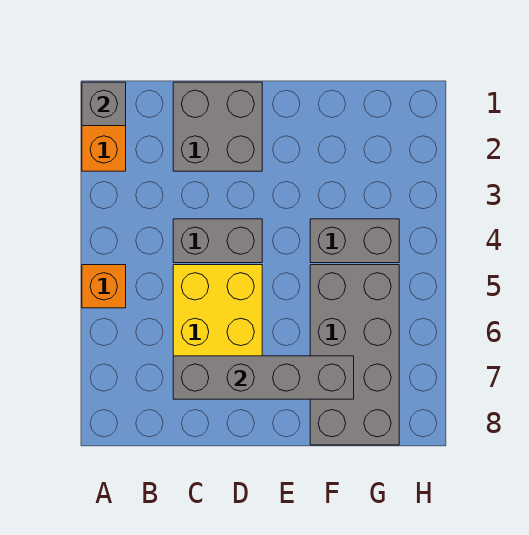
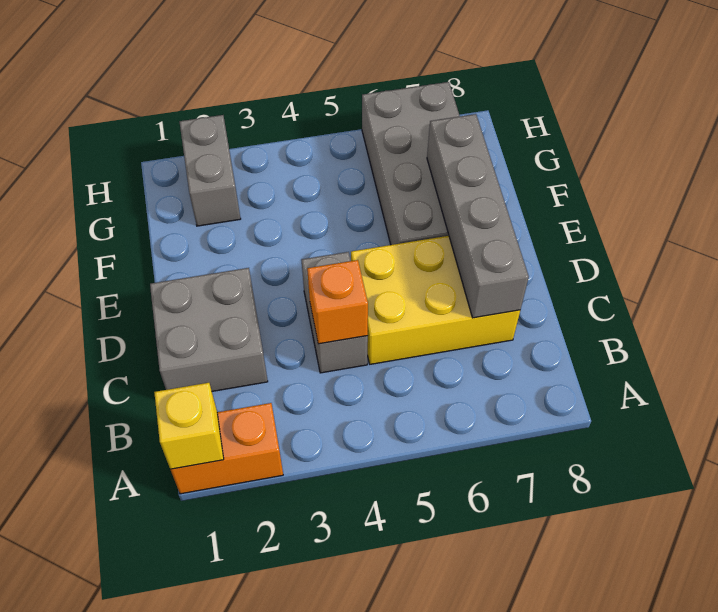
grey brick A1 level 2 -> yellow brick A1 level 2
orange brick A5 level 1 -> orange brick C4 level 2
grey brick F4:G4 level 1 -> grey brick G2:H2 level 1
grey brick F5:G8 level 1 -> grey brick E6:H7 level 1

